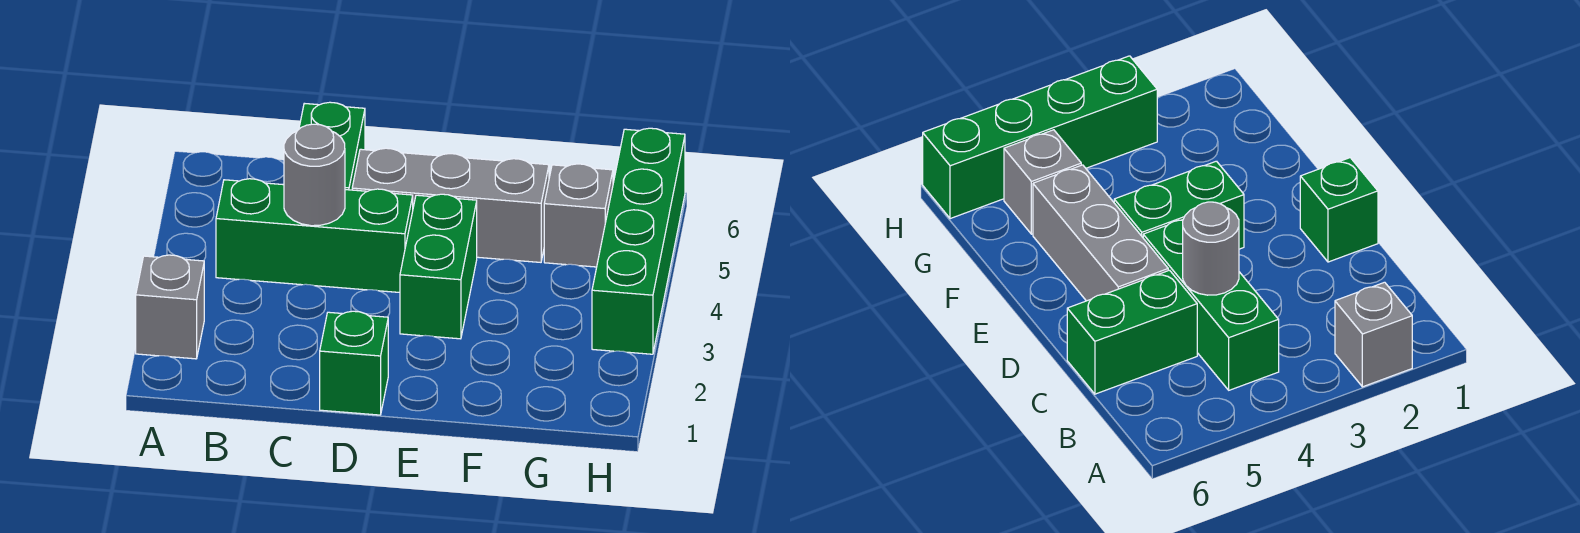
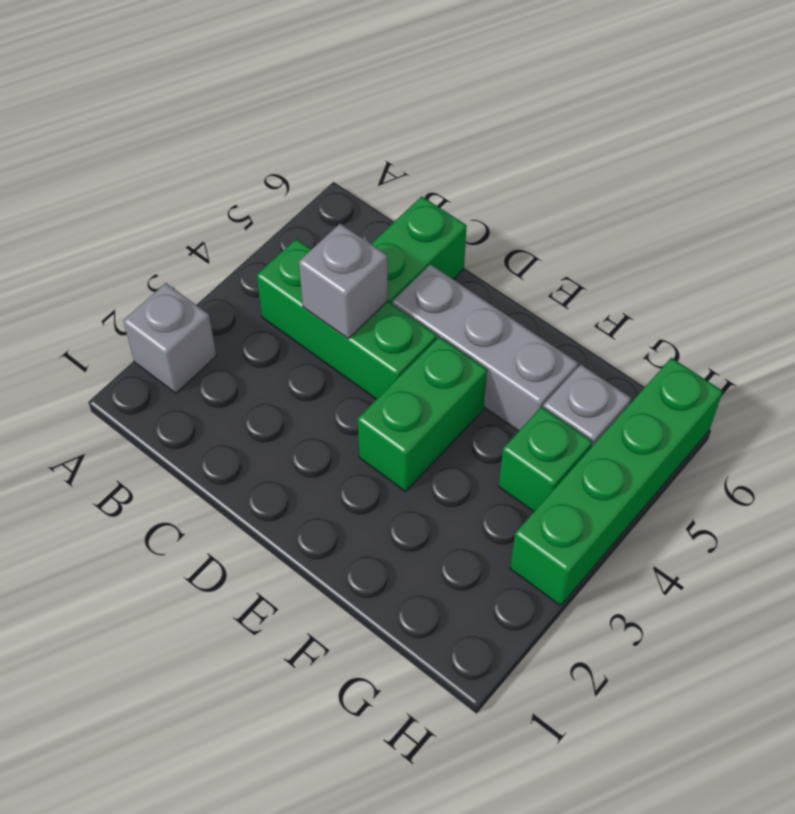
grey round brick C4 level 2 -> grey brick C4 level 2
green brick D1 level 1 -> green brick G4 level 1

